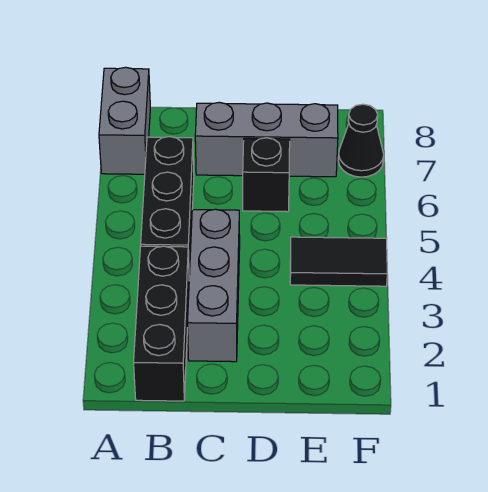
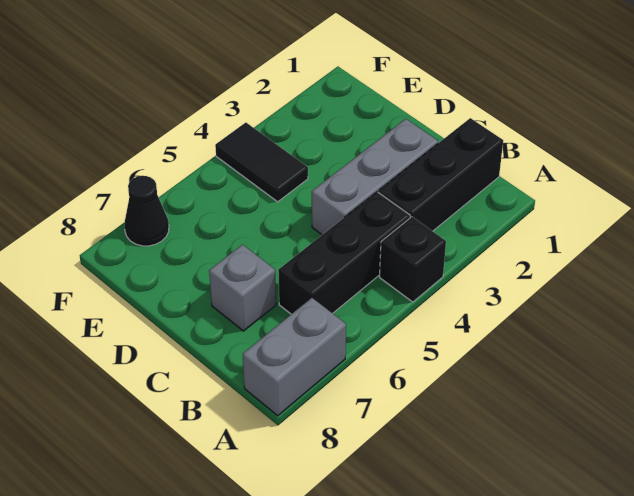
grey brick C7:E7 level 1 -> grey brick C7 level 1
black brick D6 level 1 -> black brick A4 level 1

